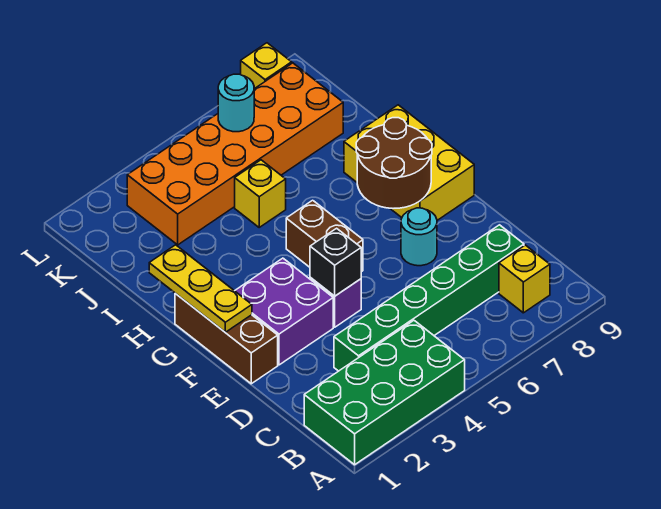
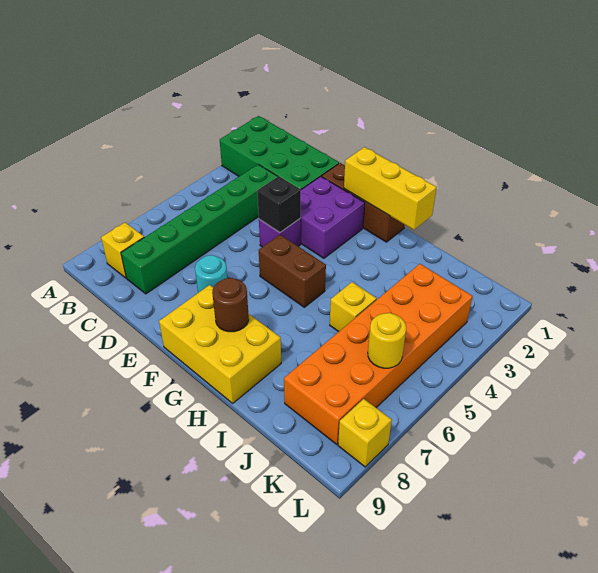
green brick A1:B4 level 1 -> green brick A1:D2 level 1
yellow plate F1:H1 level 2 -> yellow brick F1:H1 level 2
brown round brick F7:G8 level 2 -> brown round brick G8 level 2
cyan round brick K6 level 2 -> yellow round brick K6 level 2

